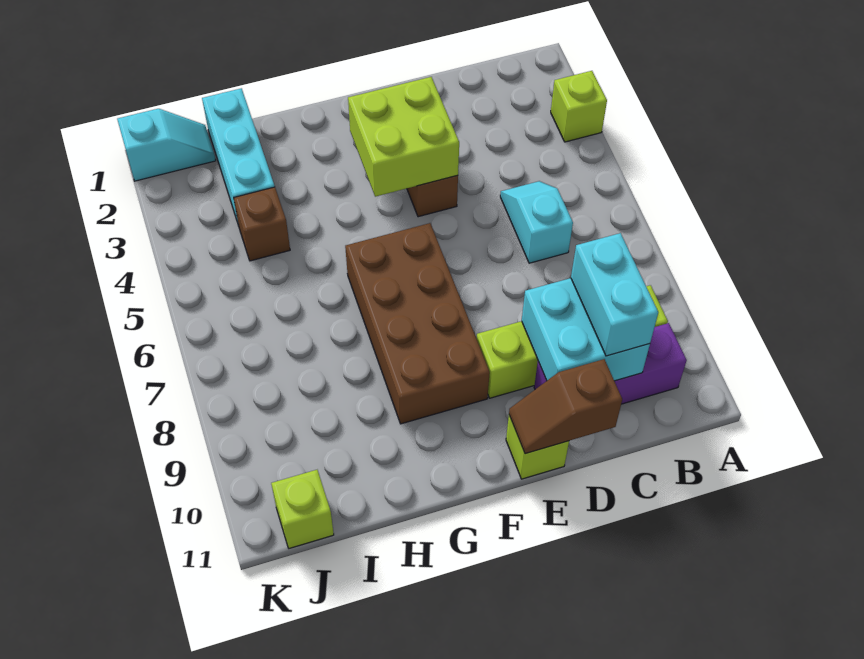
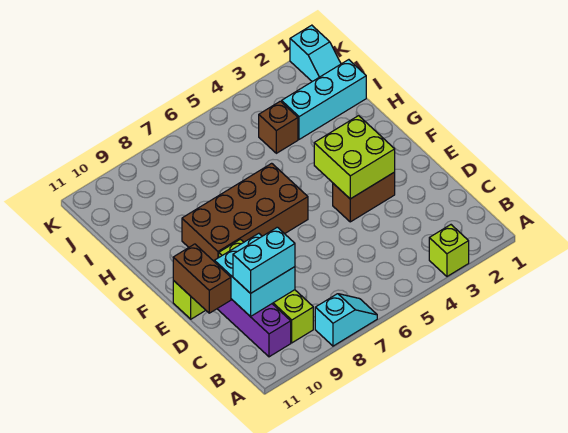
cyan slope C5:C6 level 1 top 6 -> cyan slope A7:A8 level 1 top 8
brown slope D11:E11 level 2 top D -> brown brick D11:E11 level 2
lime brick J11 level 1 -> none

